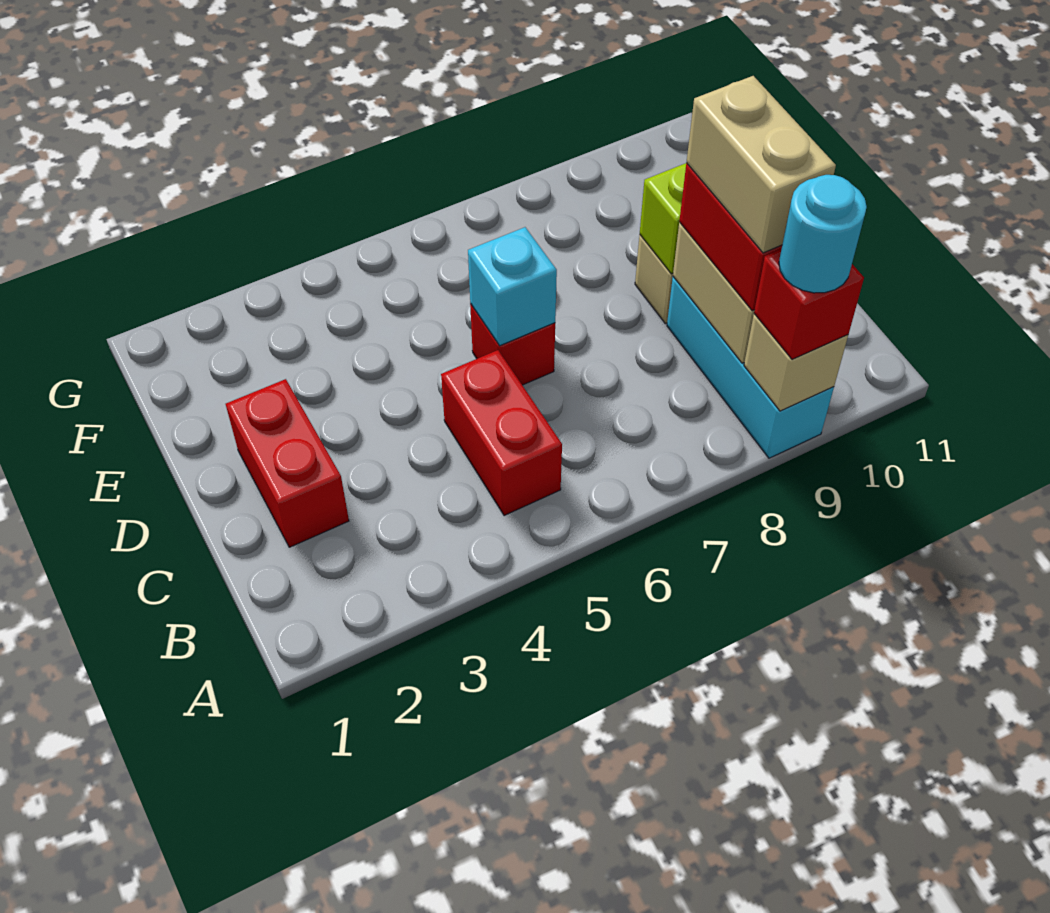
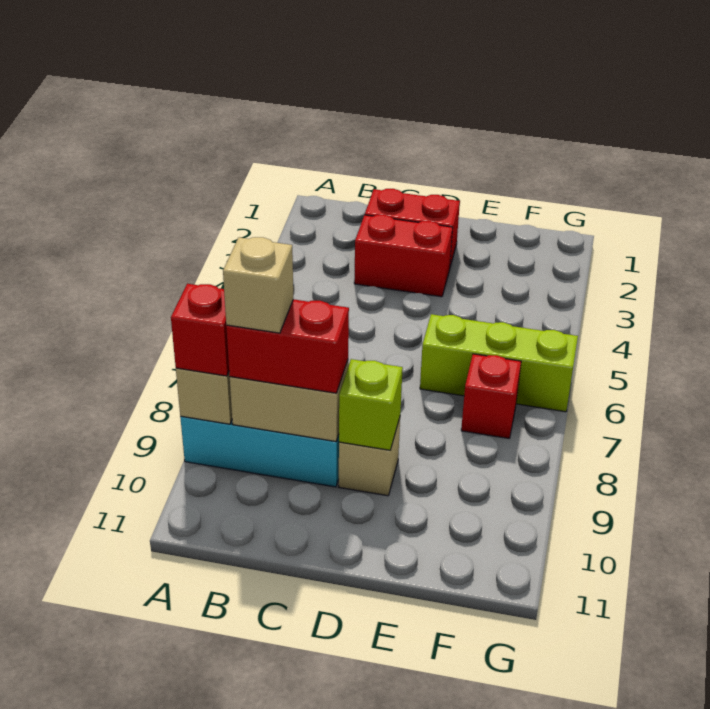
cyan round brick A9 level 4 -> none
red brick B5:C5 level 1 -> red brick C3:D3 level 1
tan brick B9:C9 level 4 -> tan brick B9 level 4
red brick D6 level 1 -> red brick F7 level 1
cyan brick D6 level 2 -> none
none -> lime brick E6:G6 level 1

